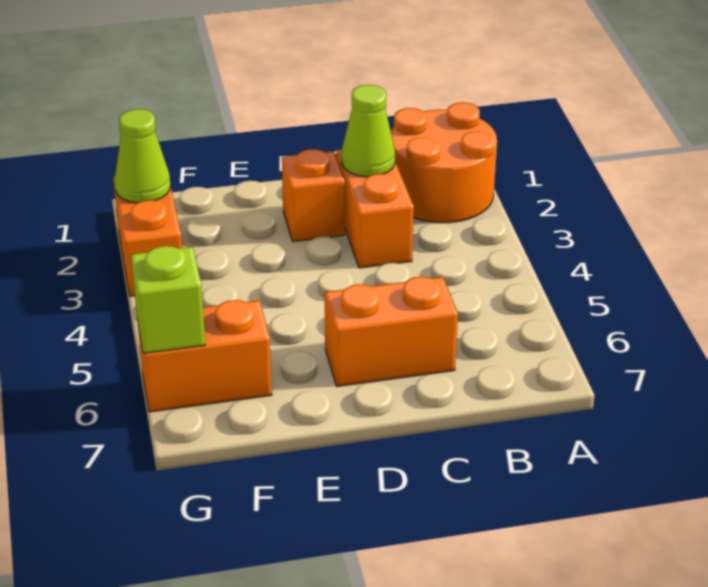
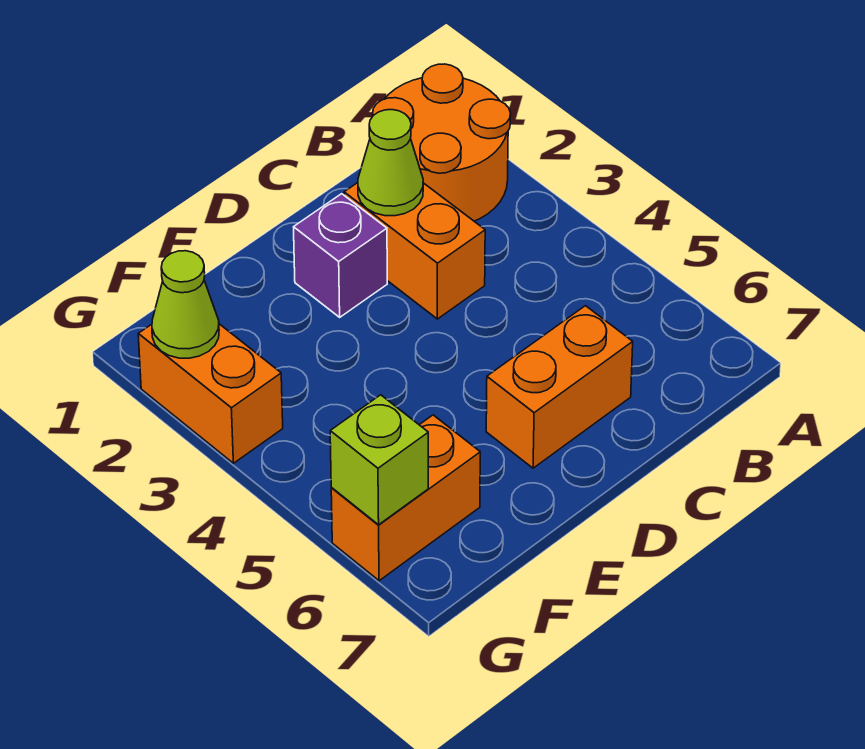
orange brick D2 level 1 -> purple brick D2 level 1

